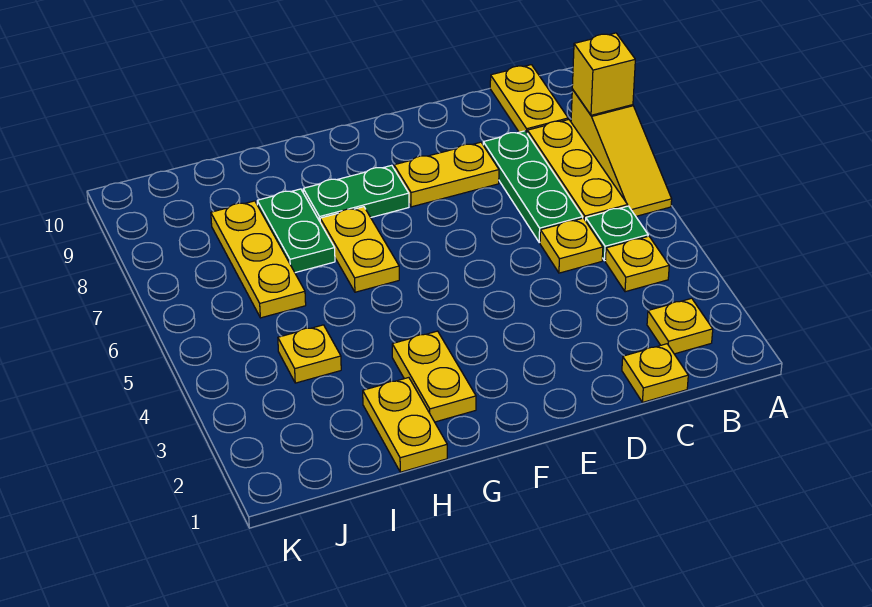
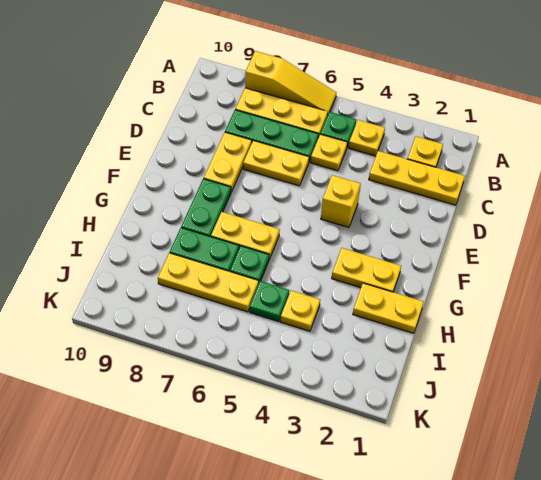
yellow brick A8 level 2 -> yellow brick E4 level 1
yellow plate B9:B10 level 1 -> yellow plate D6:D7 level 1
yellow plate C1 level 1 -> yellow plate C1:C3 level 1
none -> green plate H6 level 1
none -> green plate I5 level 1

